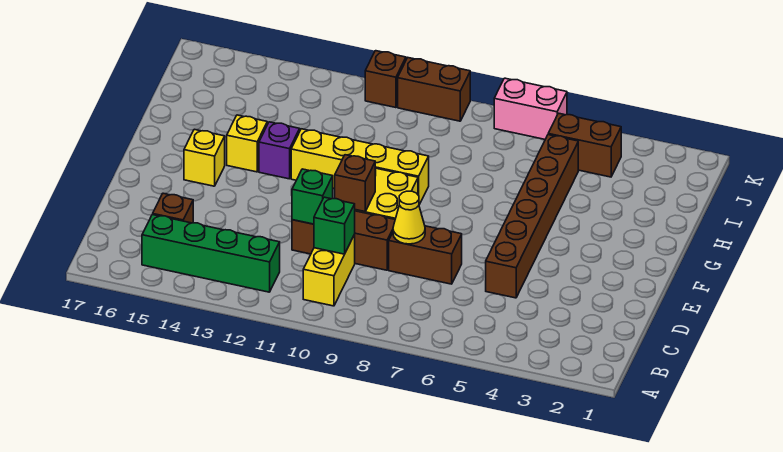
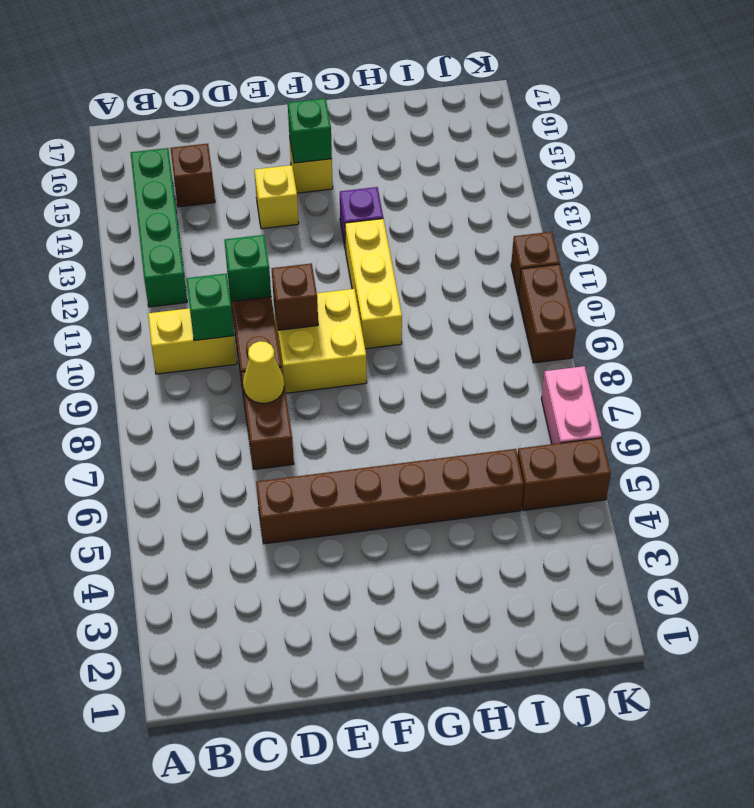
none -> green brick F15 level 2
yellow brick G9:G12 level 1 -> yellow brick G10:G12 level 1
yellow brick G14 level 1 -> yellow brick E14 level 1
brown brick J4:J5 level 1 -> brown brick J5:K5 level 1

